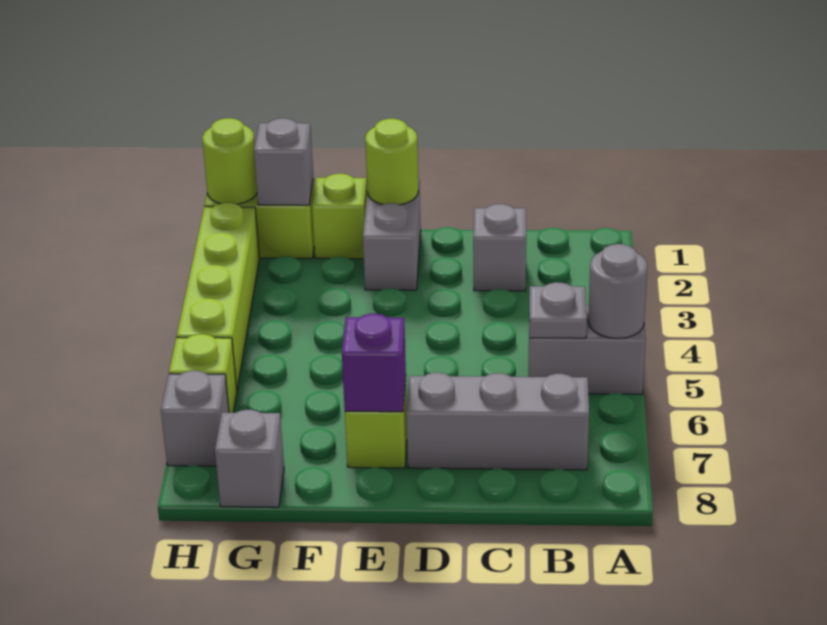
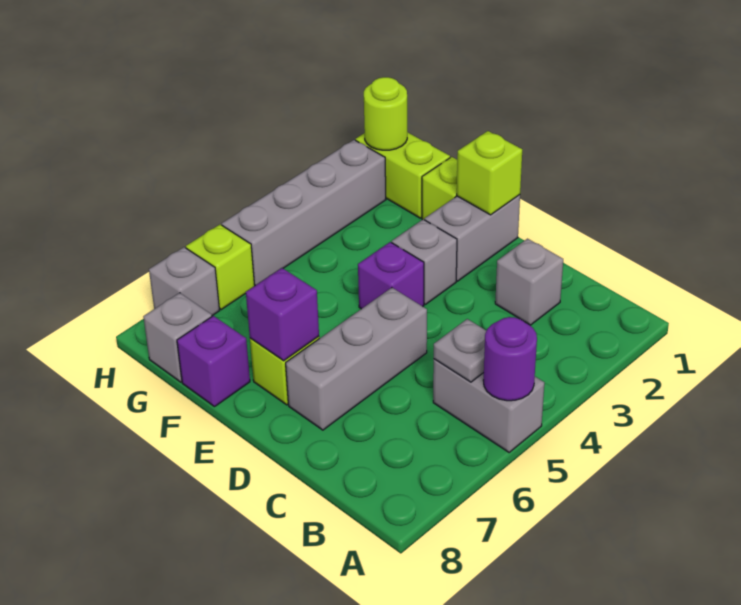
grey round brick A5 level 2 -> purple round brick A5 level 2
grey brick B7:D7 level 1 -> grey brick D5:D7 level 1
lime round brick E1 level 2 -> lime brick E1 level 2
none -> purple brick E4 level 1
none -> purple brick F8 level 1
grey brick G1 level 2 -> grey brick E3 level 1
lime brick H2:H5 level 1 -> grey brick H2:H5 level 1

